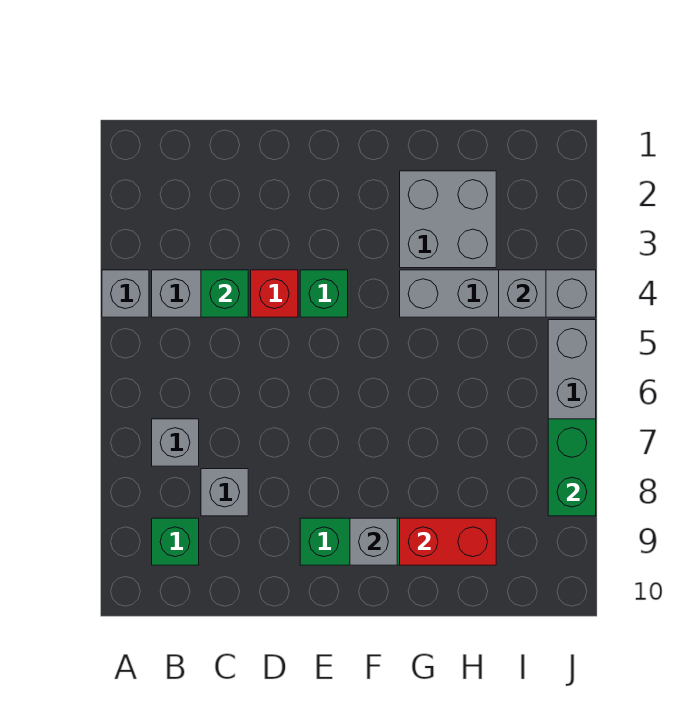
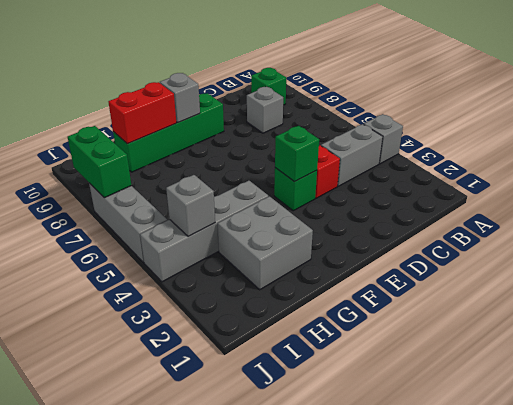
grey brick B7 level 1 -> none
green brick C4 level 2 -> green brick E4 level 2

